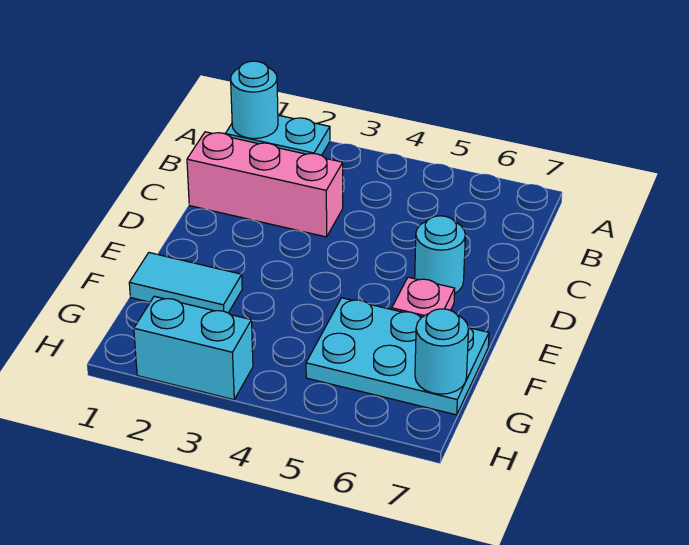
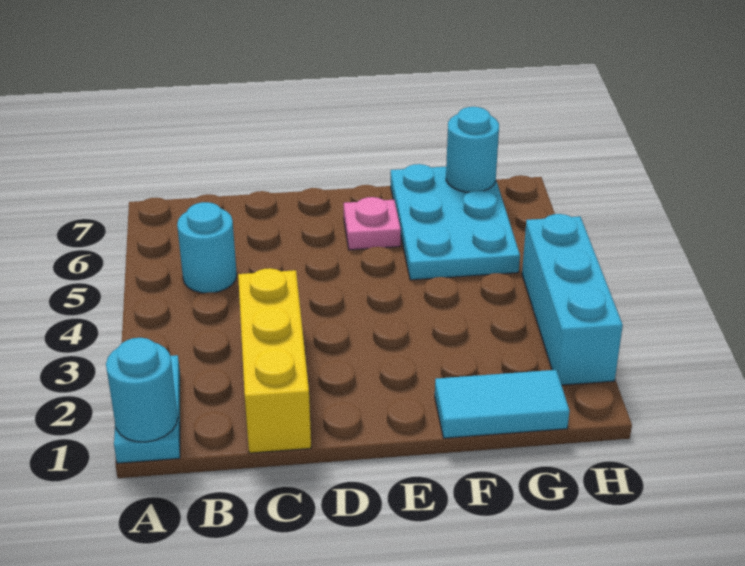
pink brick C1:C3 level 1 -> yellow brick C1:C3 level 1
cyan round brick D6 level 1 -> cyan round brick B5 level 1
cyan tile F1:F2 level 1 -> cyan tile F1:G1 level 1
cyan brick H2:H3 level 1 -> cyan brick H2:H4 level 1

